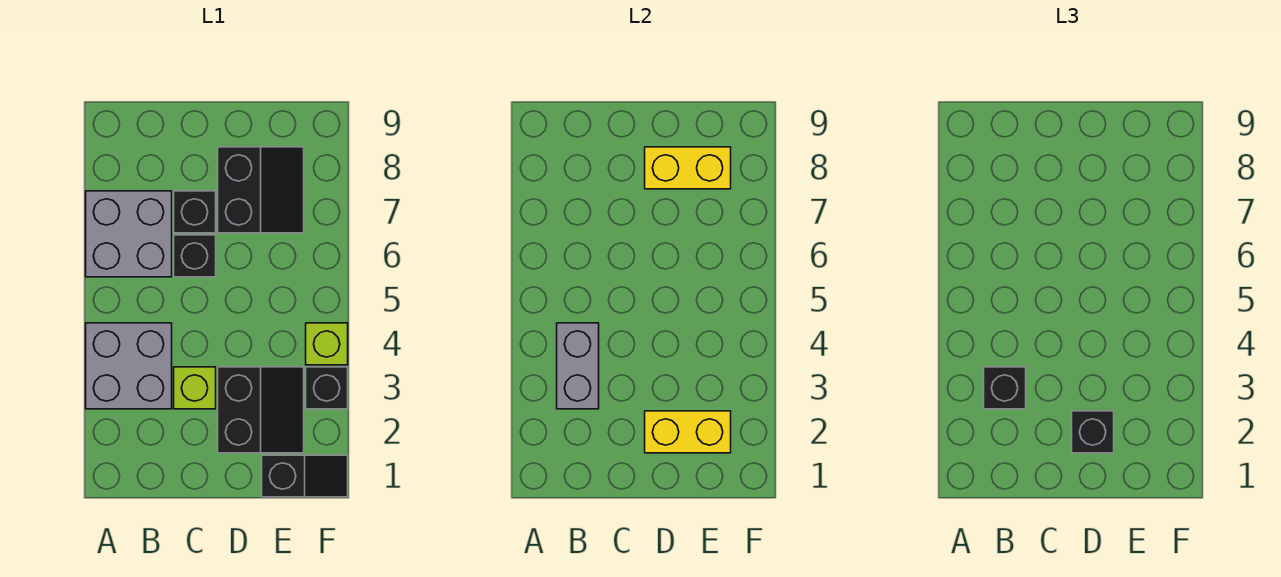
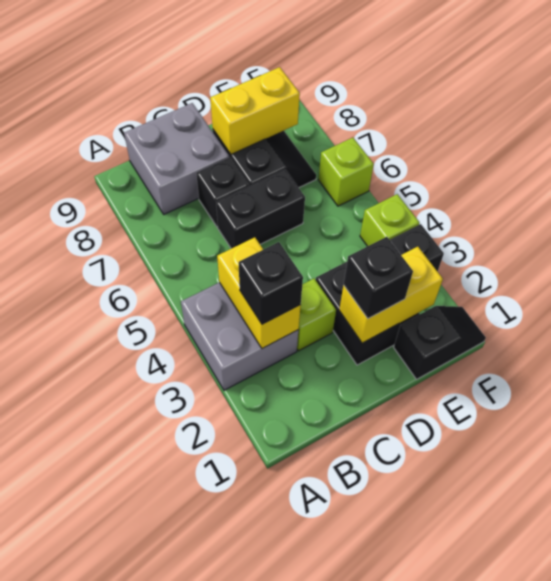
grey brick A6:B7 level 1 -> grey brick B8:C9 level 1
grey brick B3:B4 level 2 -> yellow brick B3:B4 level 2
black brick C6 level 1 -> black brick C6:D6 level 1
none -> lime brick F6 level 1

